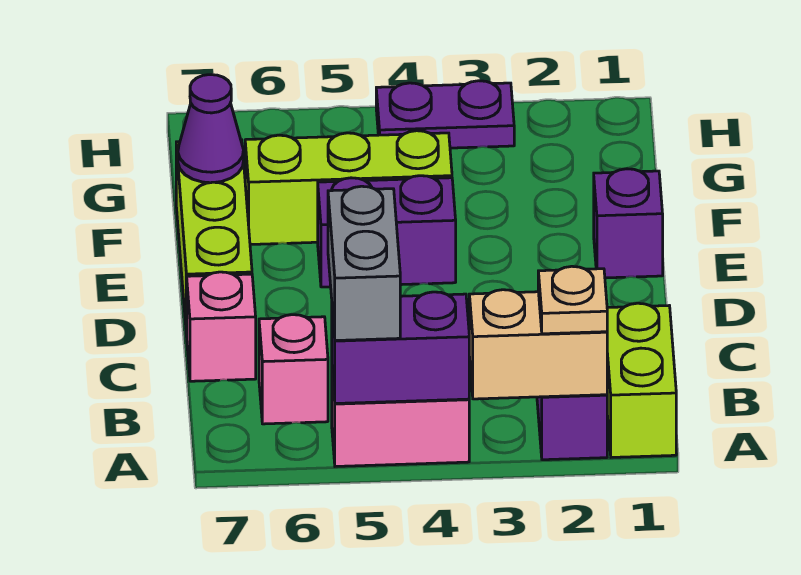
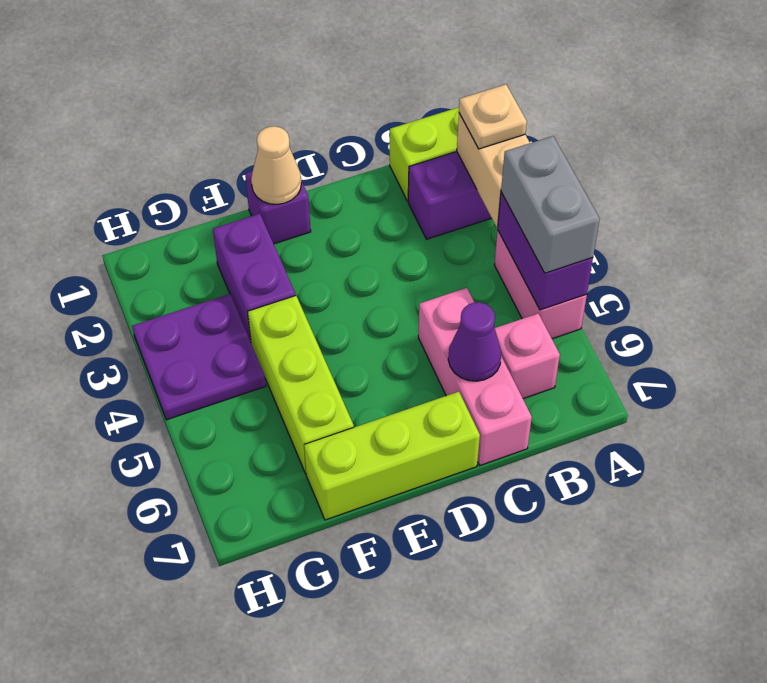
grey brick A5:B5 level 3 -> grey brick A4:A5 level 3
pink brick C7 level 1 -> pink brick C5:C7 level 1
none -> tan cone E1 level 2
purple brick E4:E5 level 1 -> purple brick F2:F3 level 1
purple cone F7 level 2 -> purple cone C6 level 2
purple plate H3:H4 level 1 -> purple plate G3:H4 level 1

